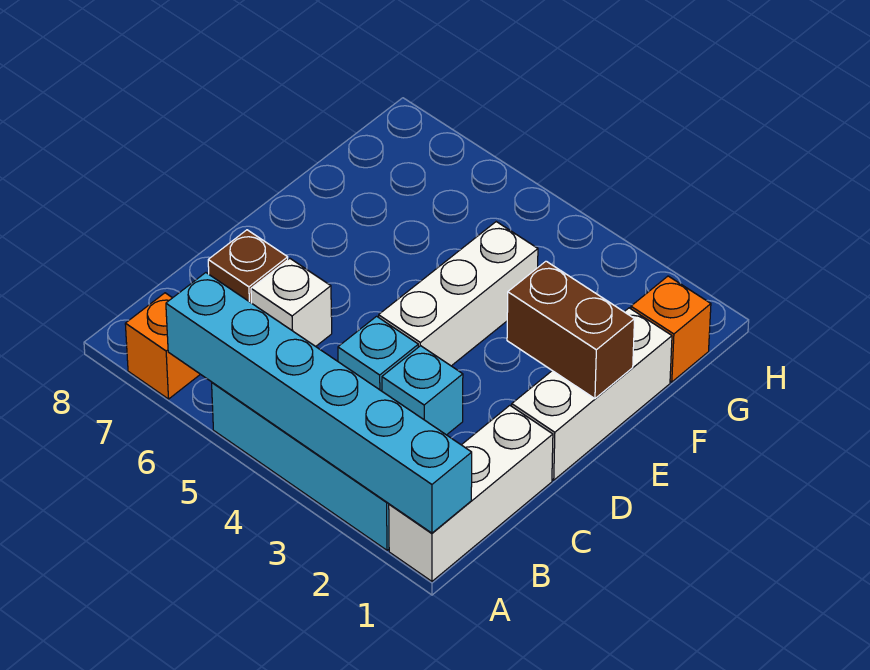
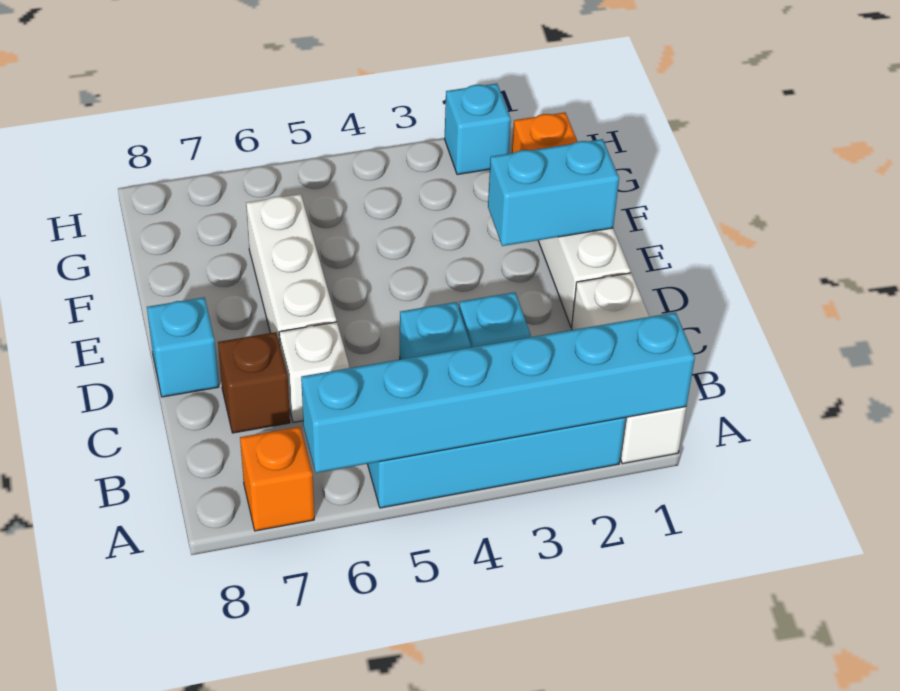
white brick D4:F4 level 1 -> white brick D6:F6 level 1
none -> cyan brick D8 level 1
brown brick E1:E2 level 2 -> cyan brick E1:E2 level 2
none -> cyan brick H2 level 1

